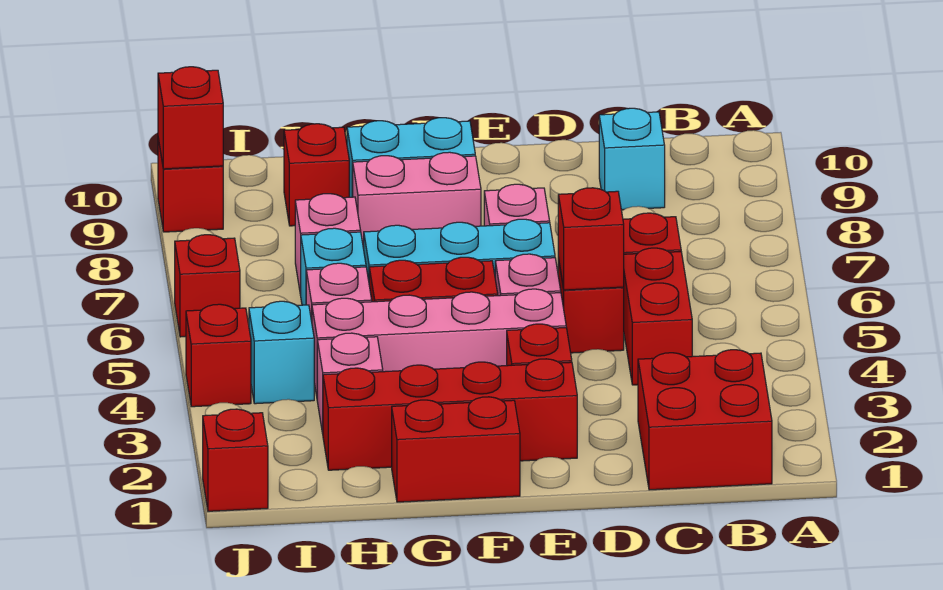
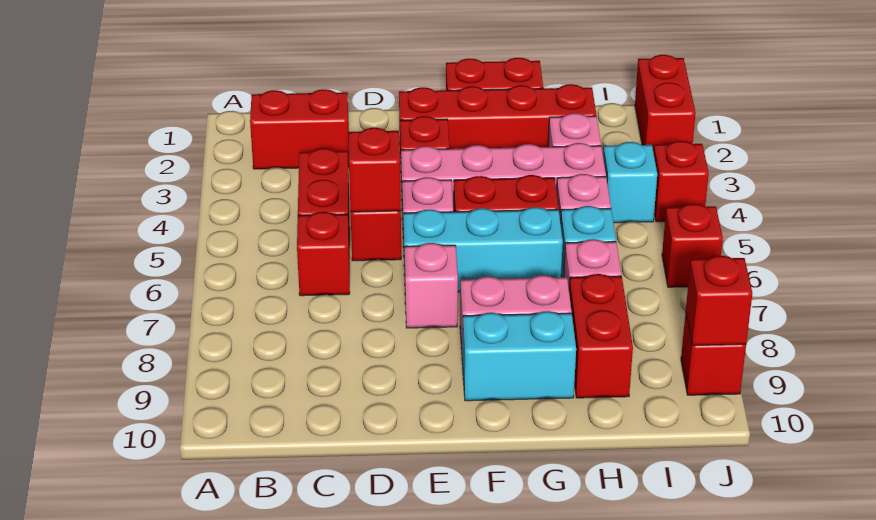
red brick B1:C2 level 1 -> red brick B2:C2 level 1
cyan brick C9 level 1 -> none
red brick H9 level 1 -> red brick H8:H9 level 1
red brick J1 level 1 -> red brick J1:J2 level 1

